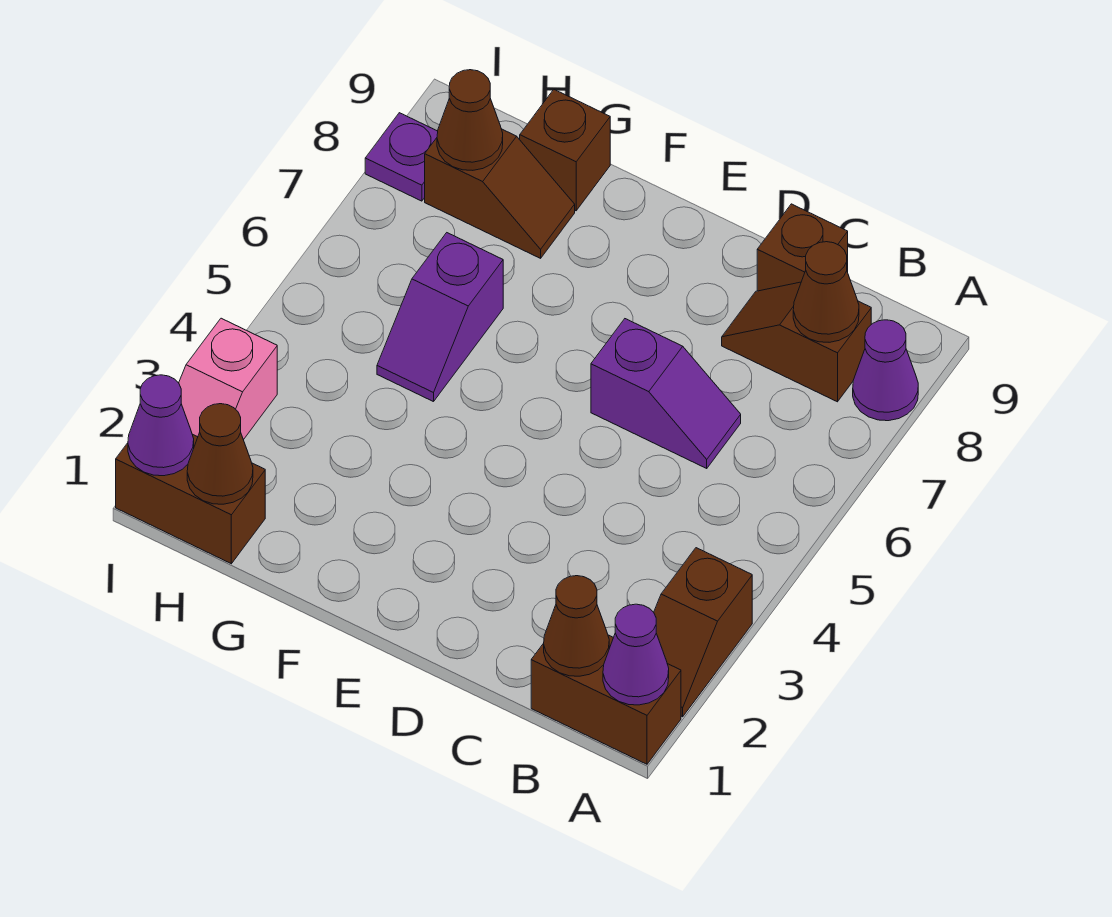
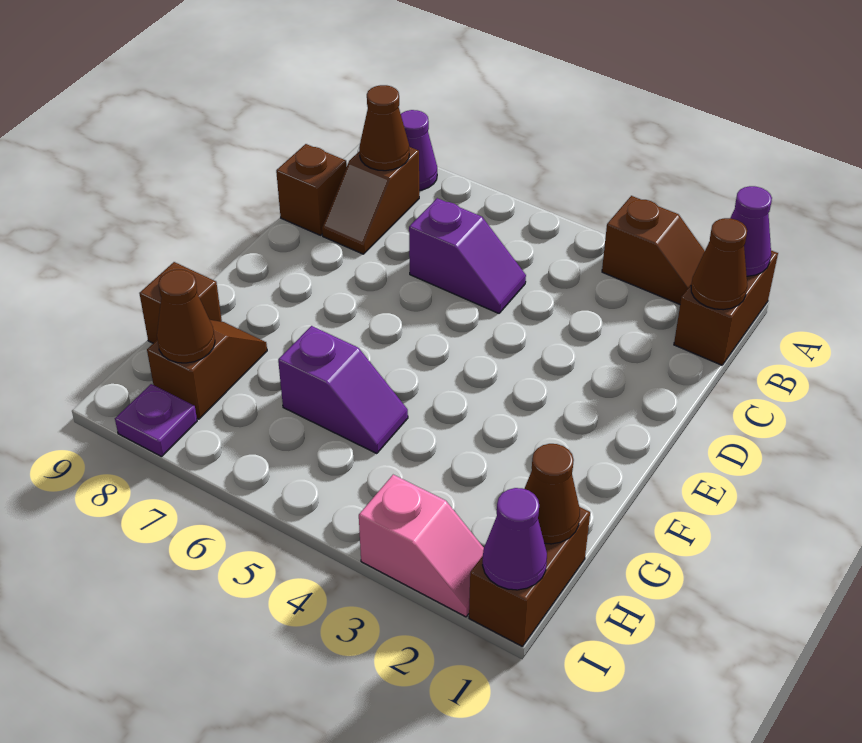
purple slope C6:D6 level 1 top D -> purple slope C5:C6 level 1 top 6

